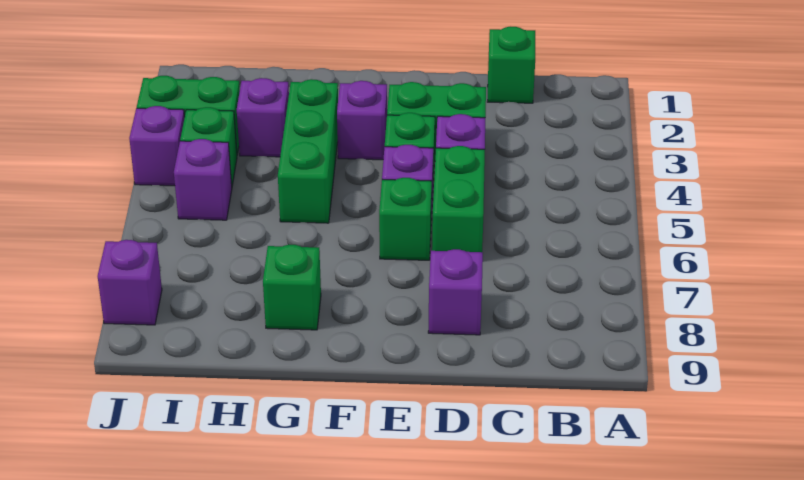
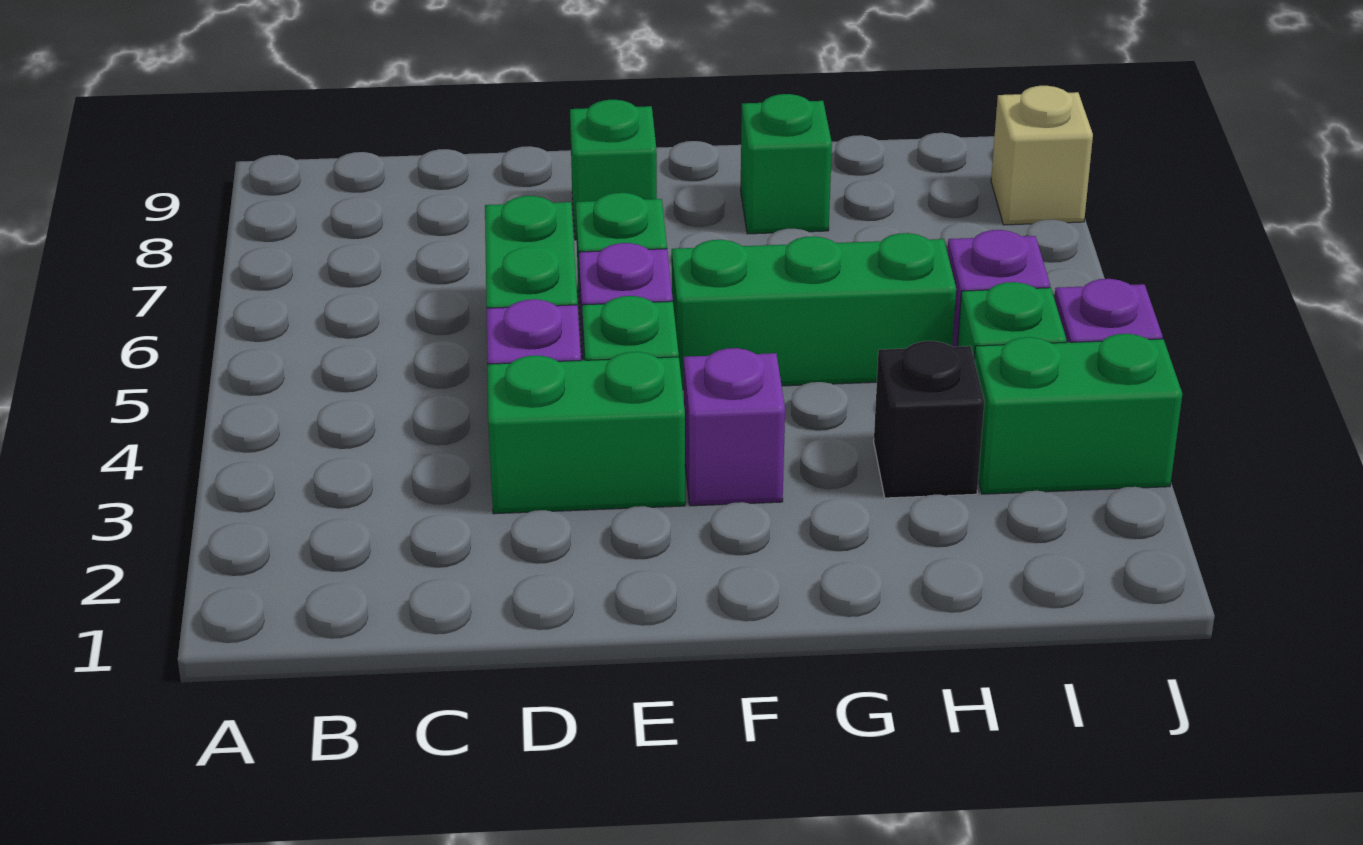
green brick C1 level 1 -> green brick E8 level 1
purple brick D8 level 1 -> none
green brick G3:G5 level 1 -> green brick F5:H5 level 1
purple brick H3 level 1 -> black brick H3 level 1
purple brick J8 level 1 -> tan brick J8 level 1

